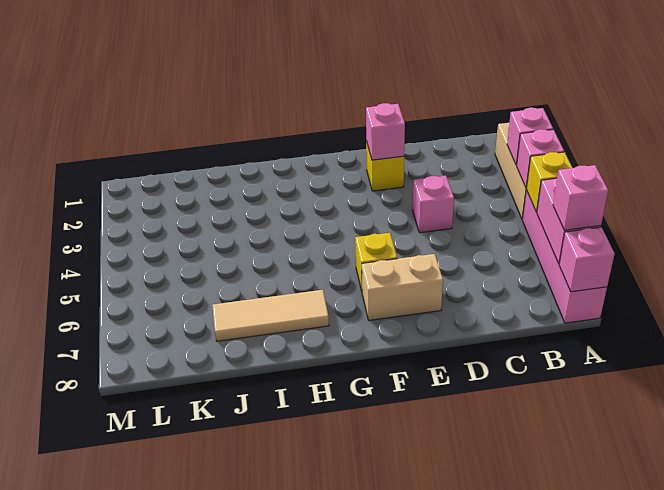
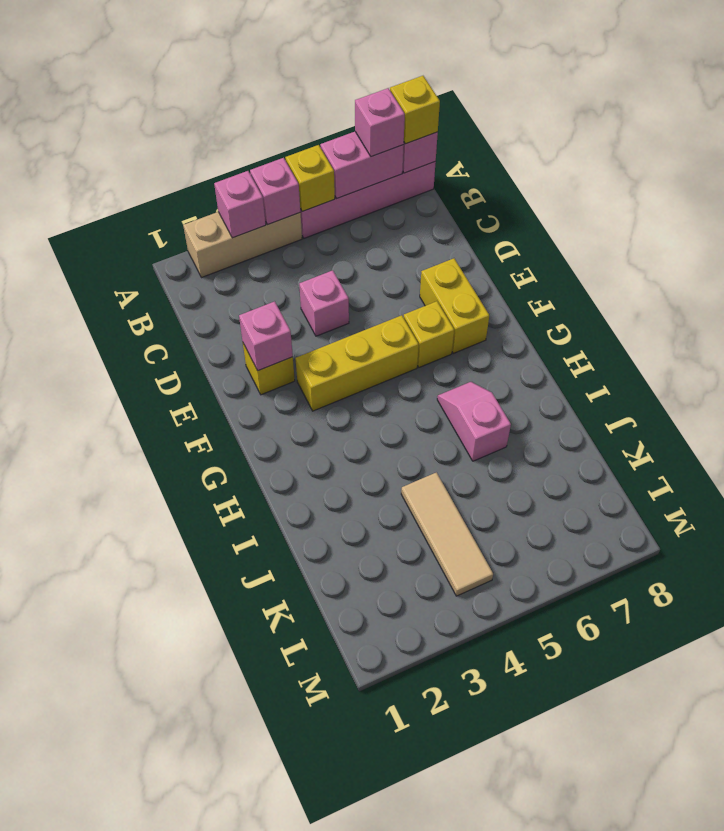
none -> yellow brick A8 level 3
tan brick E7:F7 level 1 -> yellow brick E7:F7 level 1
none -> yellow brick F3:F5 level 1
none -> pink slope H6:I6 level 1 top I
tan tile H7:J7 level 1 -> tan tile J4:L4 level 1

